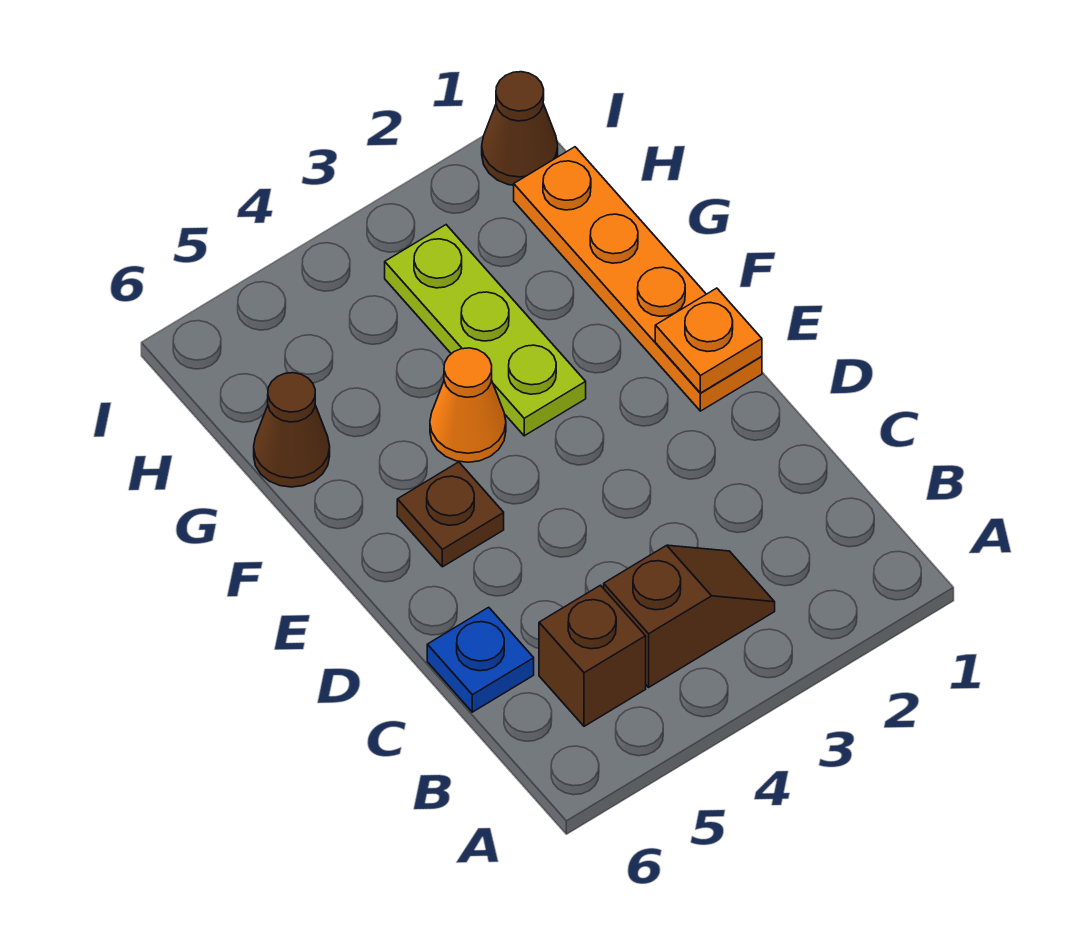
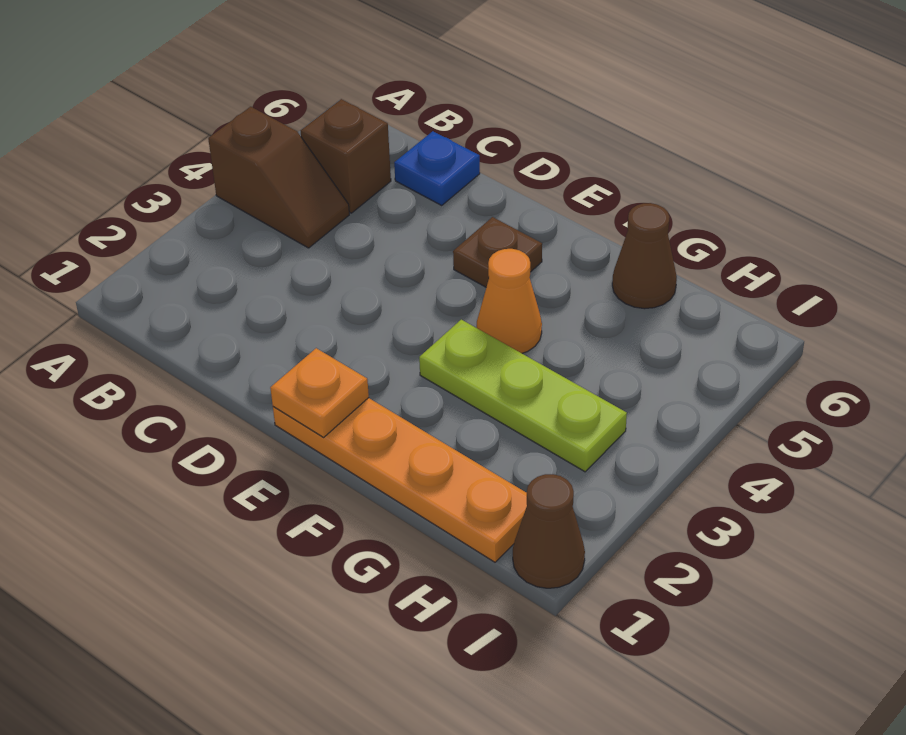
brown slope B3:B4 level 1 top 4 -> brown slope A4:B4 level 1 top A

